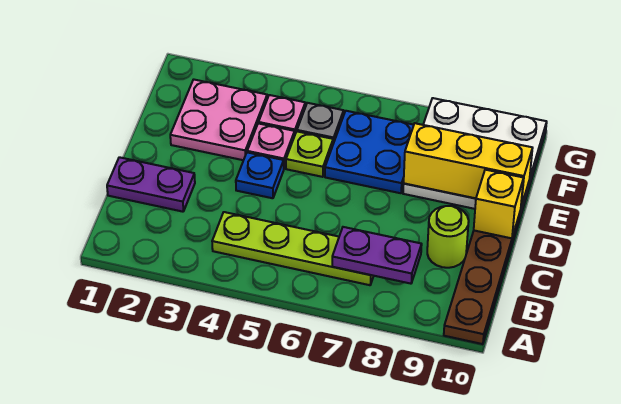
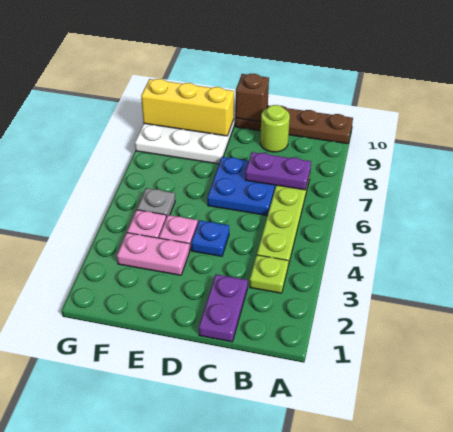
purple plate B7:B8 level 2 -> purple plate B7:C7 level 2
yellow brick D10 level 2 -> brown brick D10 level 2
pink plate E2:F3 level 1 -> pink plate E3:F3 level 1
lime plate E5 level 1 -> lime plate B3 level 1
blue plate E6:F7 level 1 -> blue plate C6:D7 level 1
yellow brick E8:E10 level 2 -> yellow brick E9:G9 level 2

